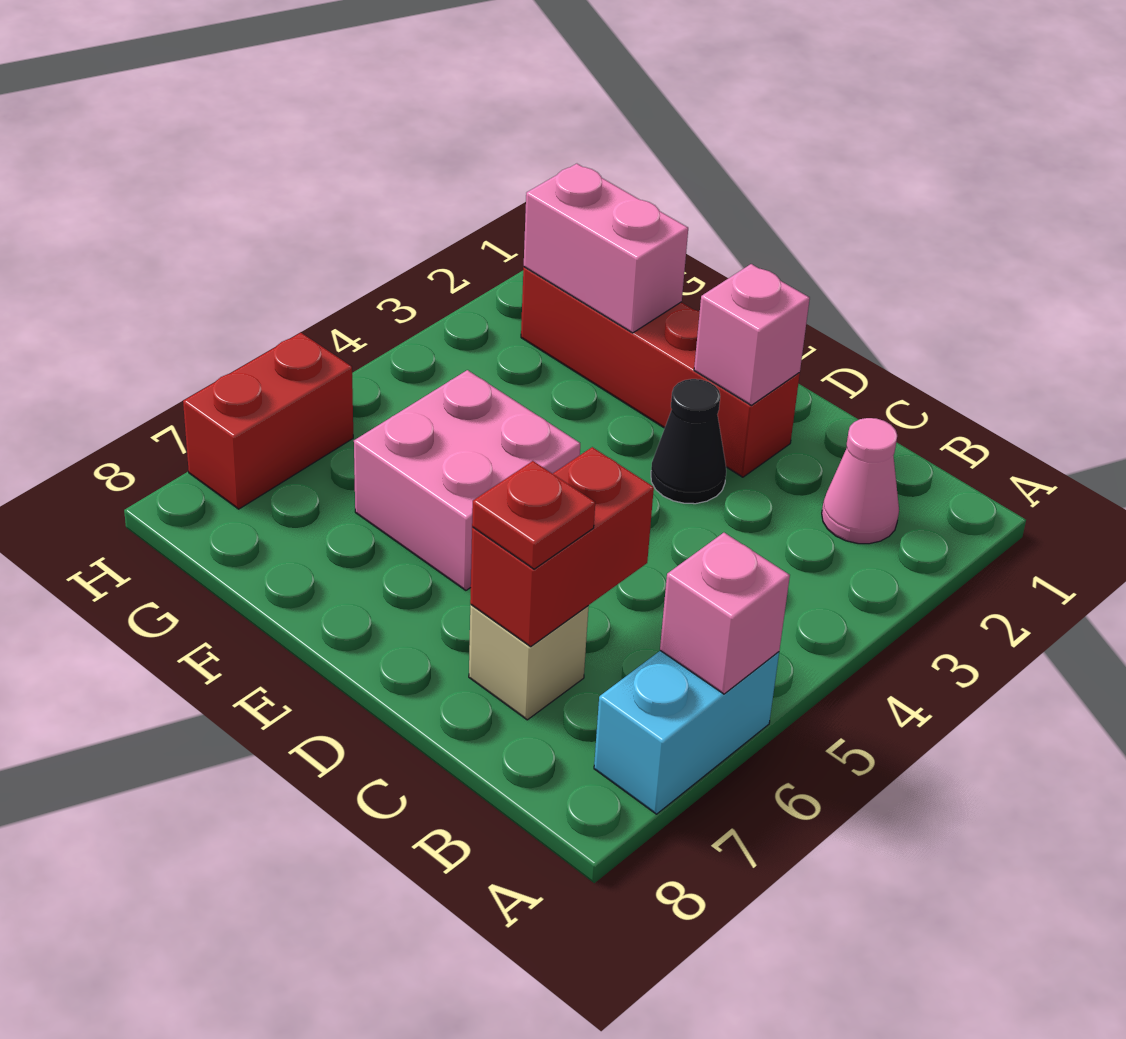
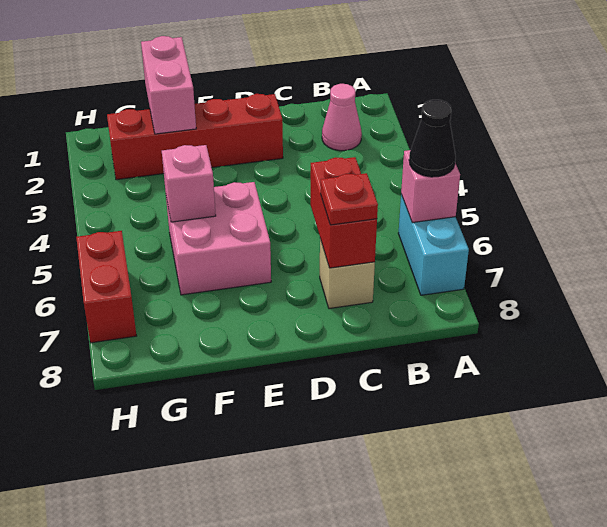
pink brick D2 level 2 -> pink brick F5 level 2
black cone D3 level 1 -> black cone A6 level 3
pink brick F2:G2 level 2 -> pink brick F1:F2 level 2

